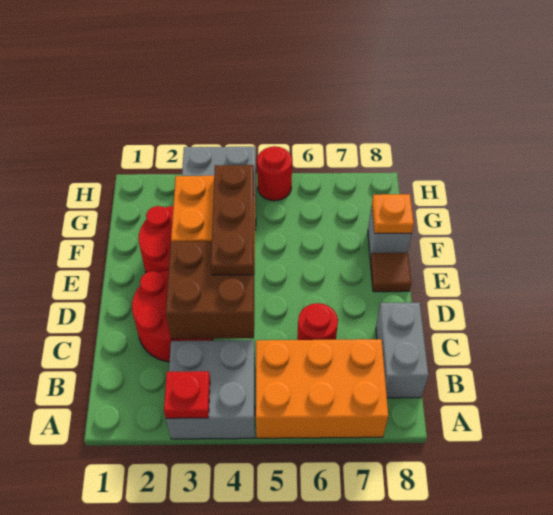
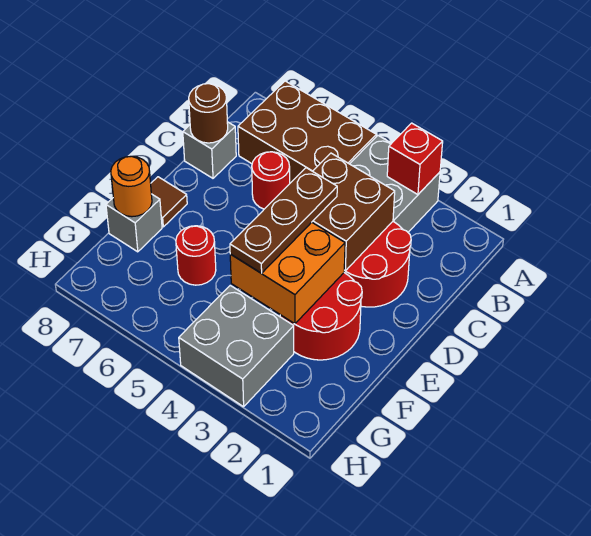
red plate A3 level 2 -> red brick A3 level 2
orange brick A5:B7 level 1 -> brown brick A5:B7 level 1
grey brick B8:C8 level 1 -> grey brick C8 level 1
none -> brown round brick C8 level 2
orange plate F8 level 2 -> orange round brick F8 level 2
red round brick H5 level 1 -> red round brick F6 level 1

